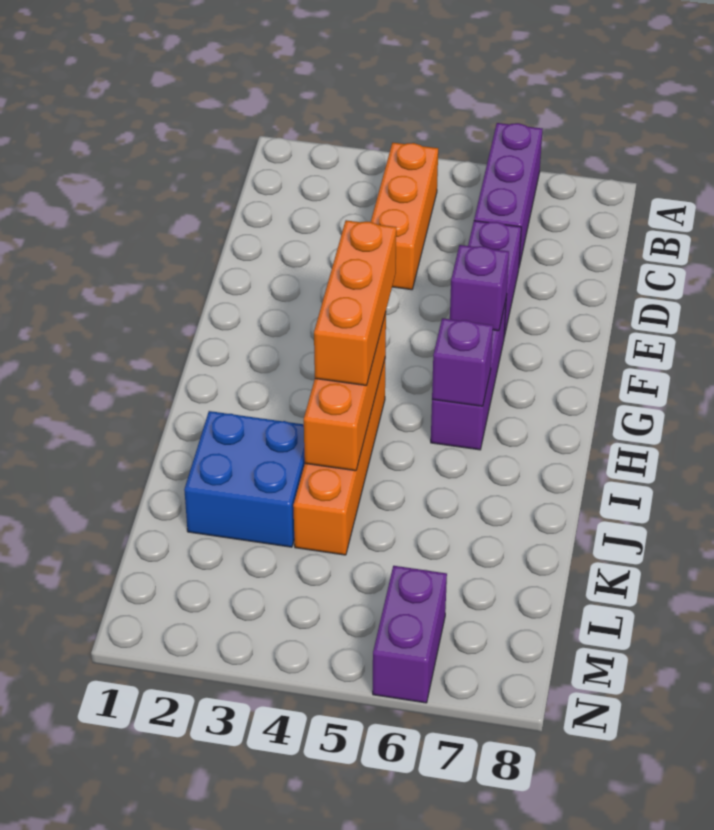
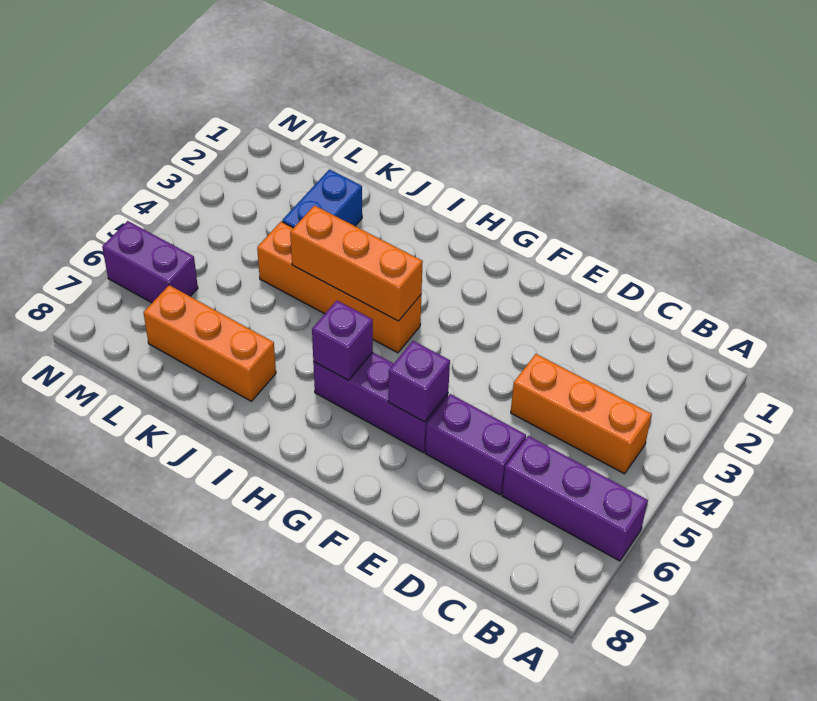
orange brick G4:I4 level 3 -> orange brick J7:L7 level 1
blue brick J2:K3 level 1 -> blue brick K2:K3 level 1

